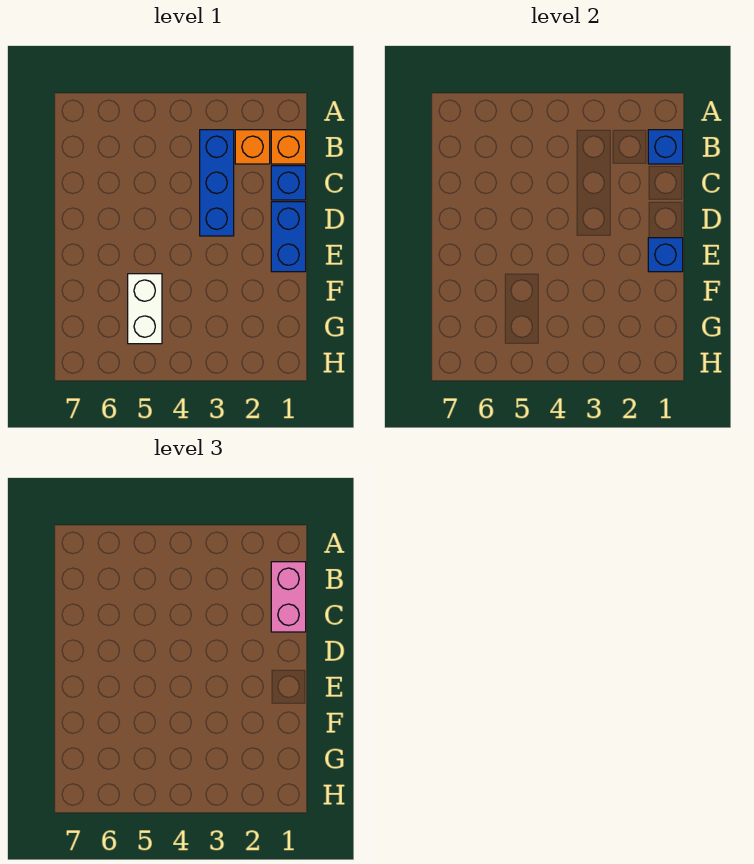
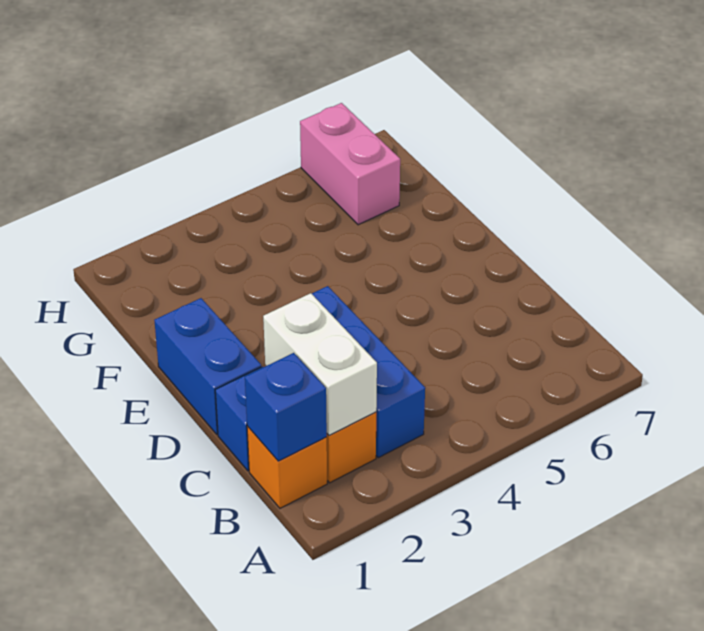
pink brick B1:C1 level 3 -> pink brick G6:H6 level 1
blue brick E1 level 2 -> none
white brick F5:G5 level 1 -> white brick B2:C2 level 2

